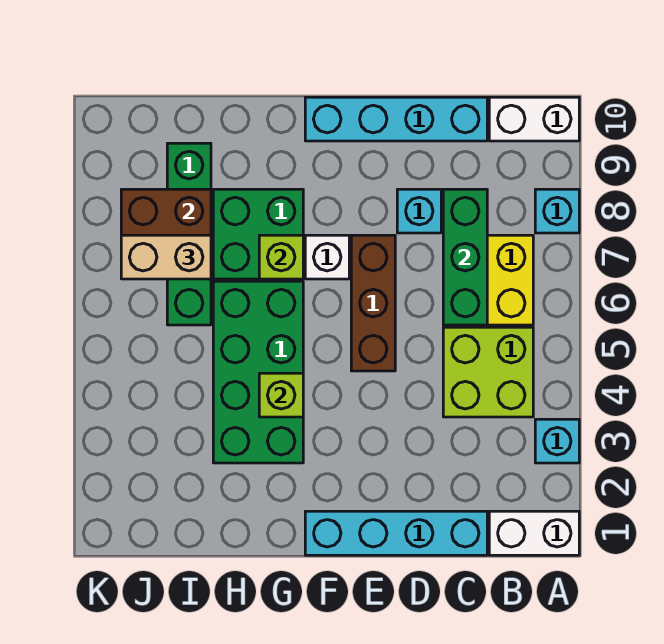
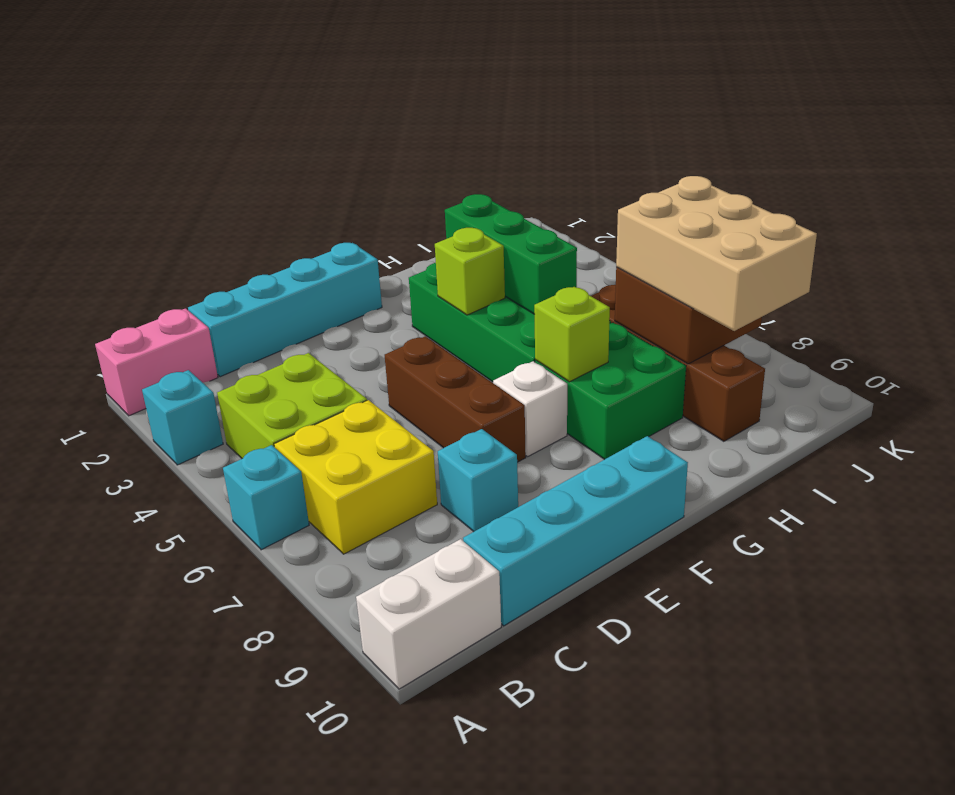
white brick A1:B1 level 1 -> pink brick A1:B1 level 1
cyan brick A8 level 1 -> cyan brick A6 level 1
green brick C6:C8 level 2 -> green brick H3:H5 level 2
green brick I6:I9 level 1 -> brown brick I6:I9 level 1
tan brick I7:J7 level 3 -> tan brick I7:J9 level 3

